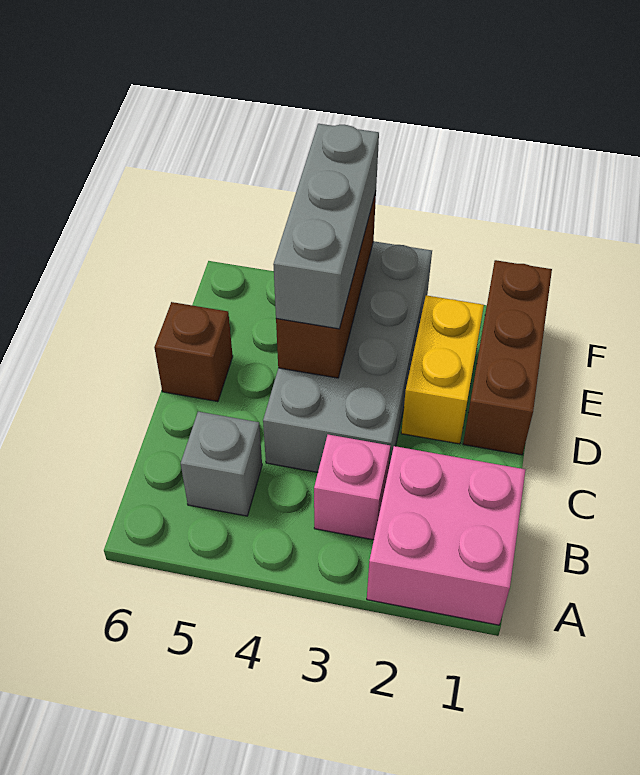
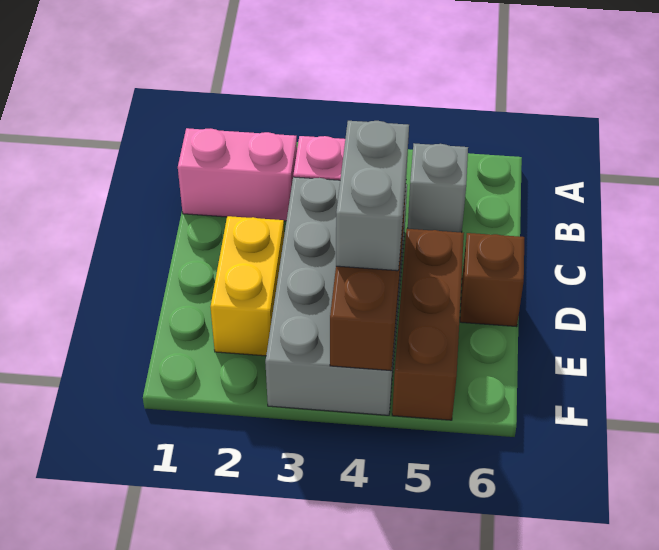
pink brick A1:B2 level 1 -> pink brick B1:B2 level 1
brown brick D1:F1 level 1 -> brown brick D5:F5 level 1
grey brick D4:F4 level 3 -> grey brick D4:E4 level 3

